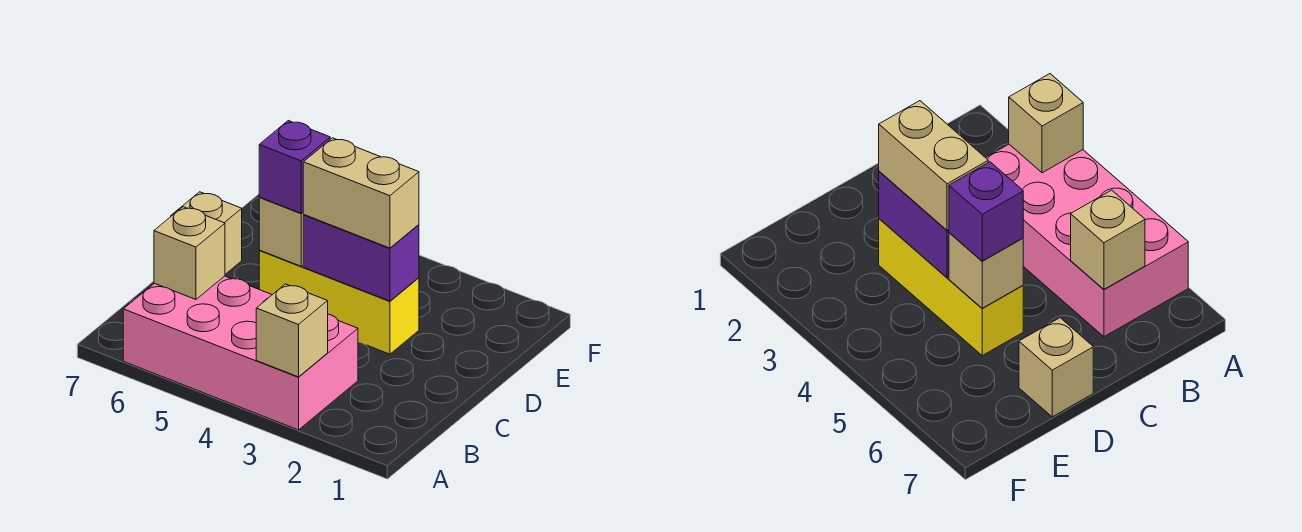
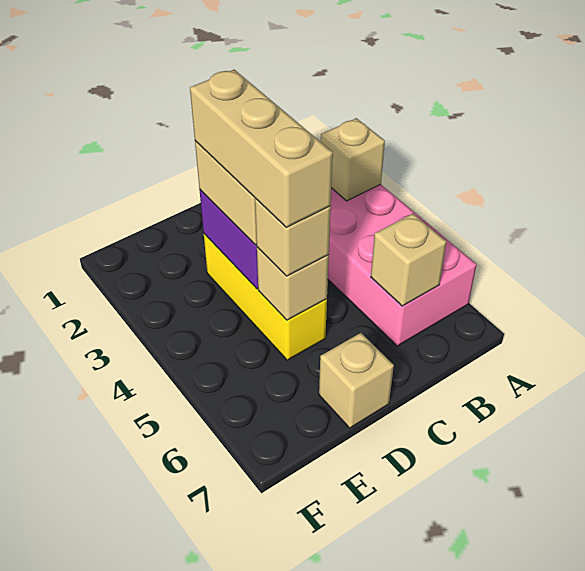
none -> tan brick D3:D5 level 4
purple brick D5 level 3 -> tan brick D5 level 3

